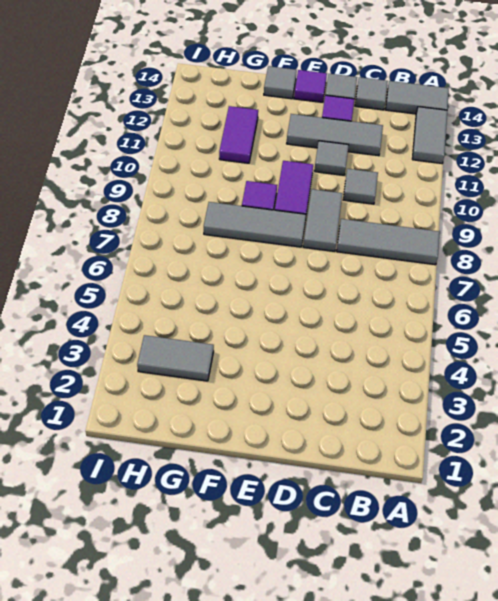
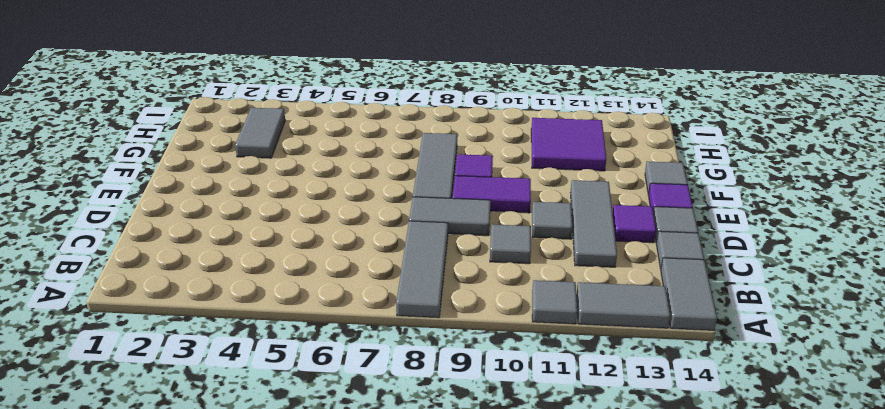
none -> grey tile A11 level 1
purple tile G11:G12 level 1 -> purple tile G11:H12 level 1

